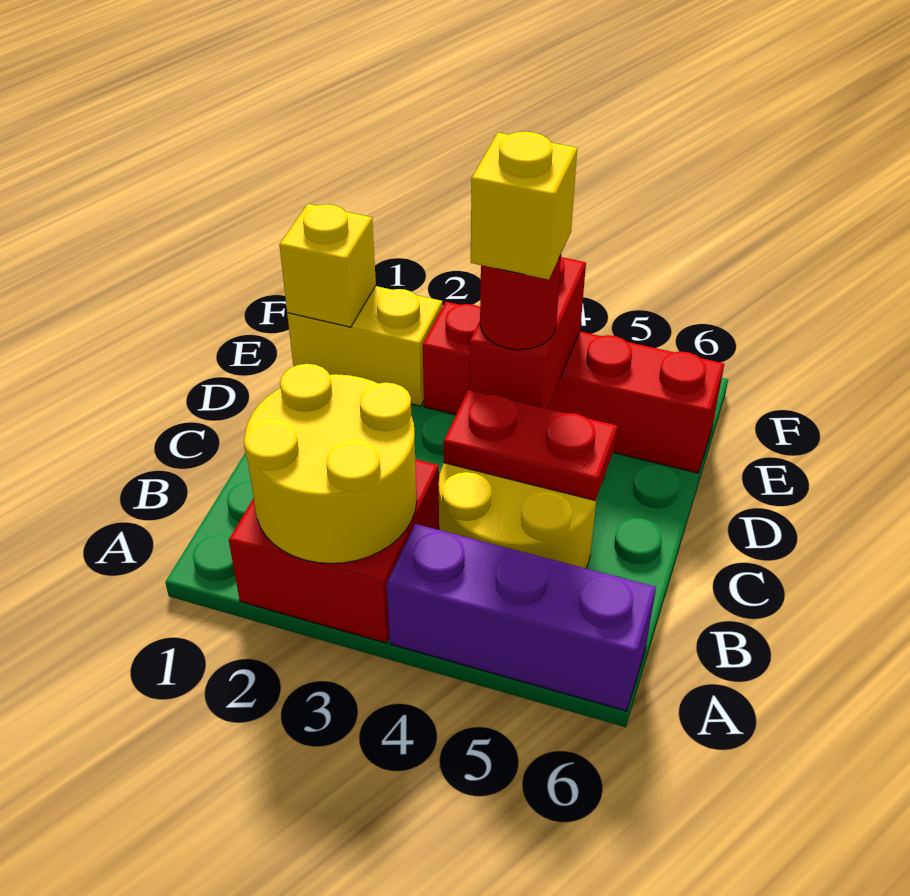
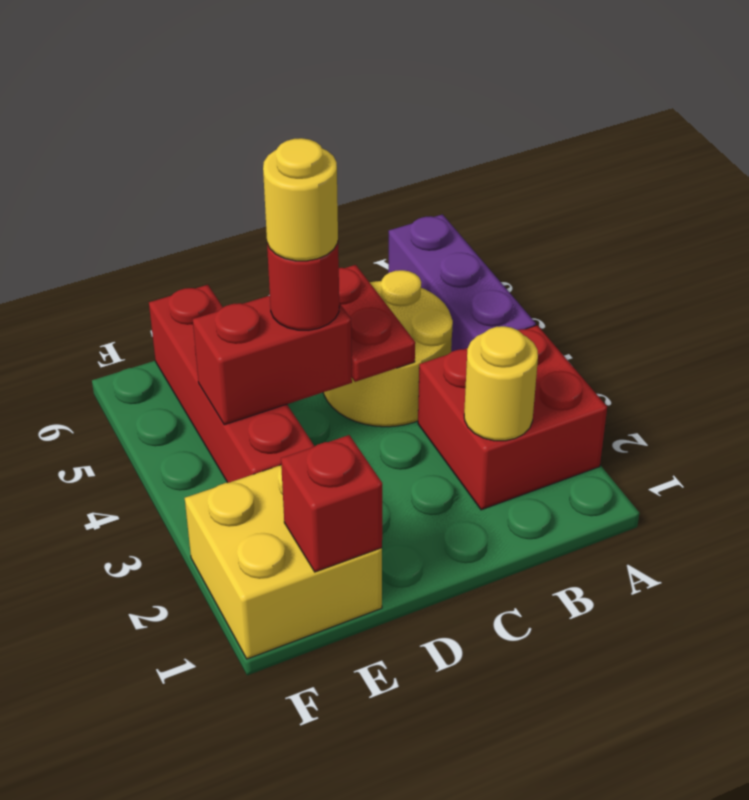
yellow round brick A2:B3 level 2 -> yellow round brick B2 level 2
yellow brick D4 level 4 -> yellow round brick D4 level 4
yellow brick E1:E2 level 1 -> yellow brick E1:F2 level 1
yellow brick E1 level 2 -> red brick E1 level 2

